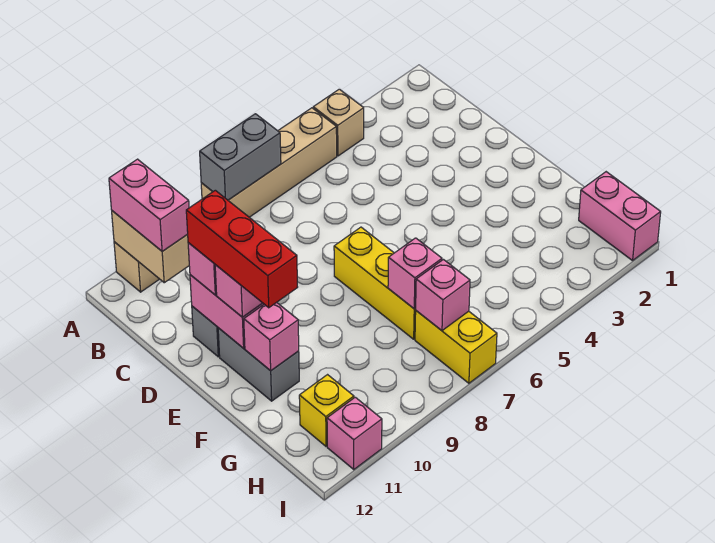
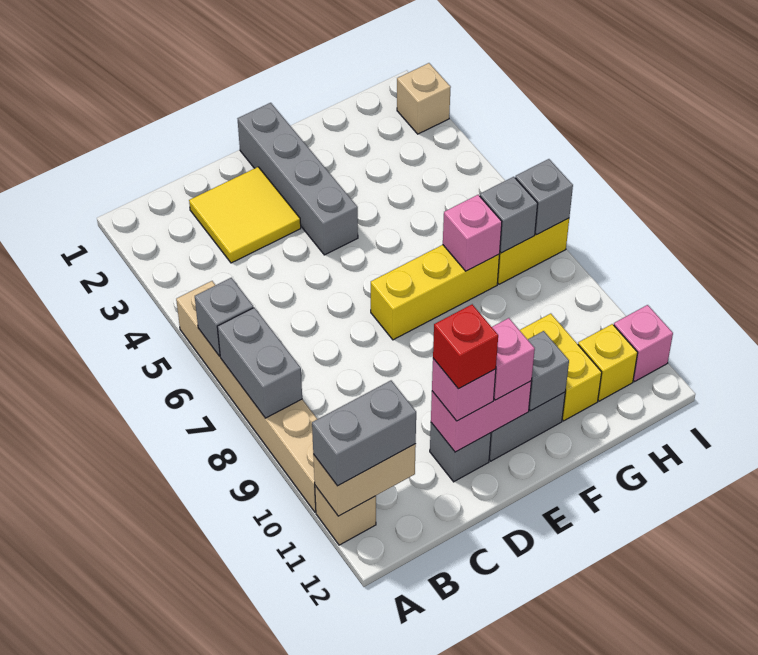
tan brick A4 level 1 -> tan brick I2 level 1
tan brick A5:A8 level 1 -> tan brick A5:A10 level 1
none -> grey brick A6 level 2
pink brick A11:B11 level 3 -> grey brick A11:B11 level 3
none -> yellow tile C2:D3 level 1
red brick D11:F11 level 4 -> red brick D11 level 4
none -> grey brick E1:E4 level 1
pink brick F11 level 2 -> grey brick F11 level 2
none -> yellow brick G10:G11 level 1
pink brick H1:I1 level 1 -> none
pink brick H7 level 2 -> grey brick H7 level 2
none -> grey brick I7 level 2

